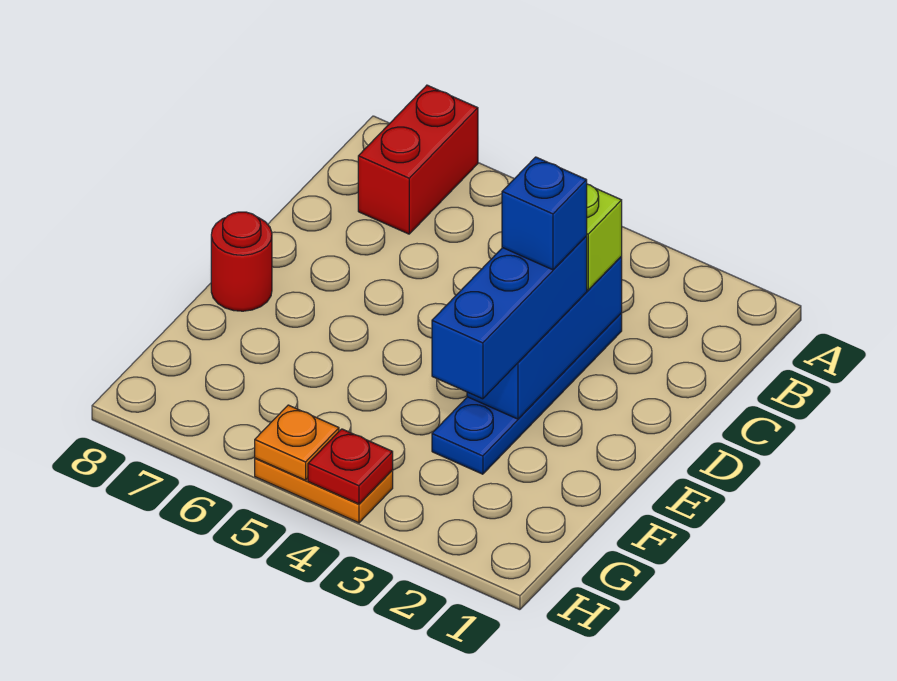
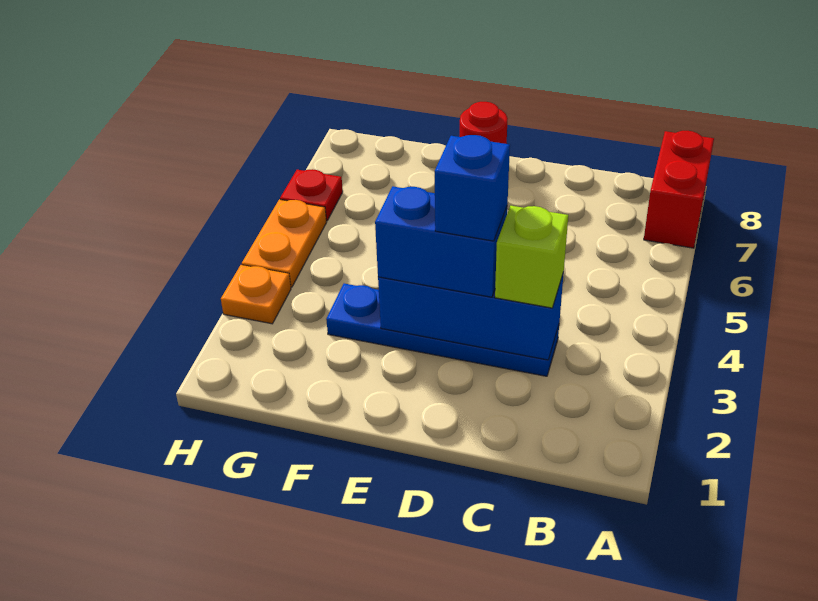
red brick A7:B7 level 1 -> red brick A7:A8 level 1
blue brick D3:F3 level 3 -> blue brick D3:E3 level 3
red plate H4 level 2 -> red plate H6 level 1
orange plate H5 level 2 -> orange plate H3 level 1

